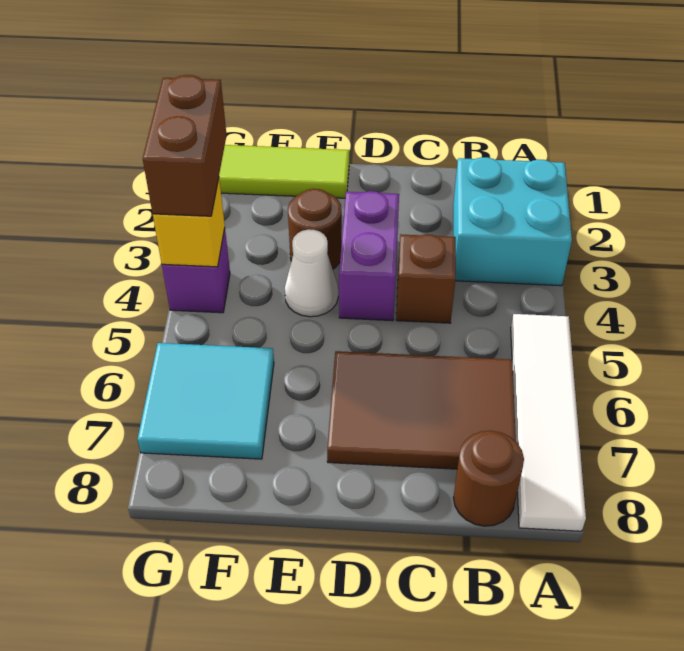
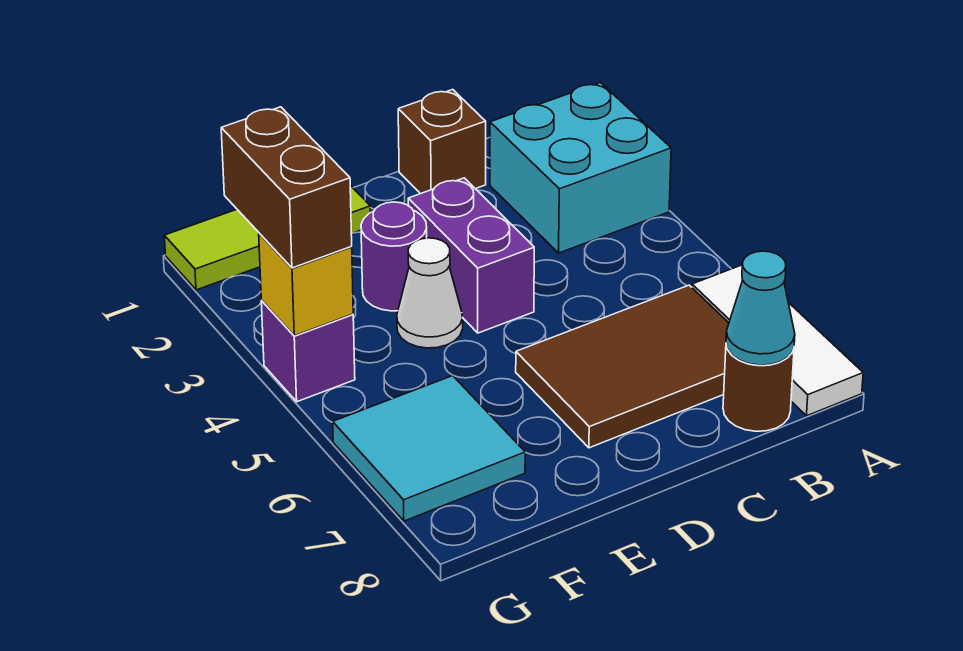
white tile A5:A8 level 1 -> white tile A6:A8 level 1
none -> cyan cone B8 level 2
brown brick C4 level 1 -> brown brick C1 level 1
brown round brick E3 level 1 -> purple round brick E3 level 1

